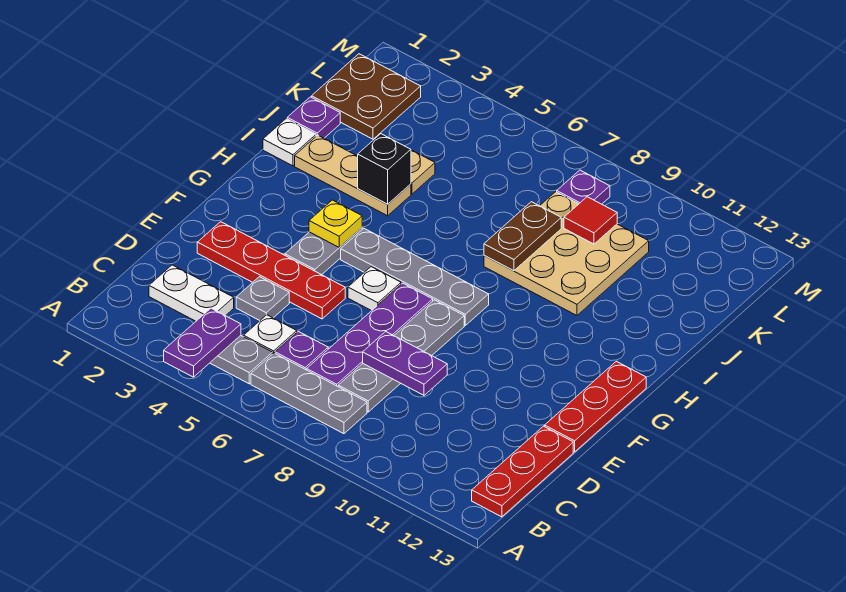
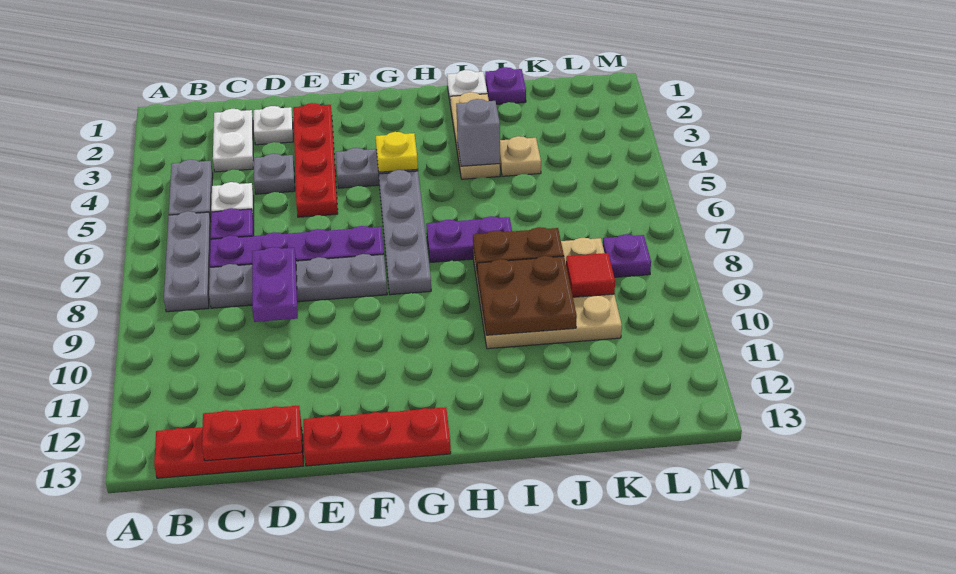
purple plate A4:B4 level 2 -> purple plate H7:I7 level 1
none -> red plate C13:D13 level 2
white plate F6 level 1 -> white plate D2 level 1
black brick I4 level 2 -> grey brick I4 level 2
brown plate K1:L2 level 1 -> brown plate I9:J10 level 2

